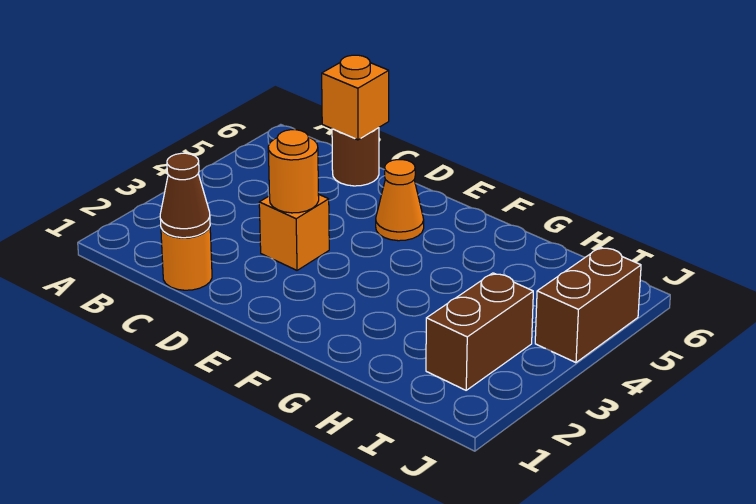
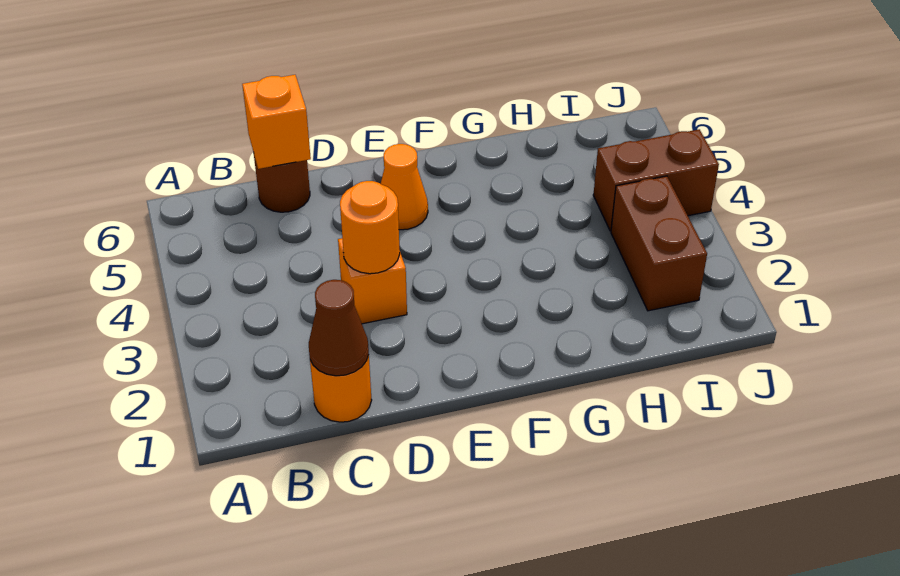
brown brick J4:J5 level 1 -> brown brick I4:J4 level 1

